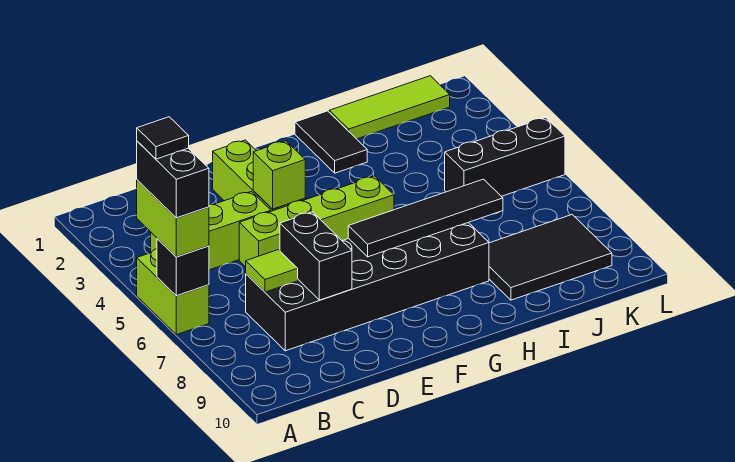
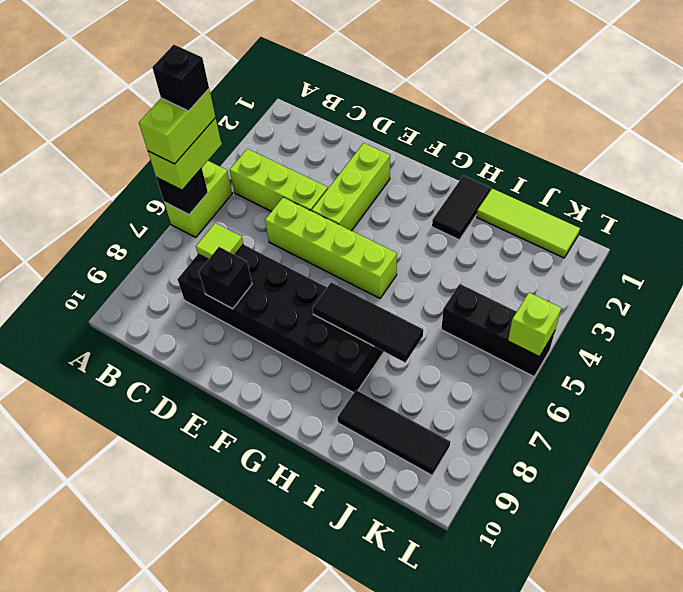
black brick A5:A6 level 4 -> lime brick A5:A6 level 4
black tile A5 level 5 -> black brick A5 level 5
black brick D7:D8 level 2 -> black brick D8 level 2
lime brick E4 level 2 -> lime brick L5 level 2
black tile F7:I7 level 2 -> black tile G7:I7 level 2
black tile I8:K9 level 1 -> black tile I9:K9 level 1

